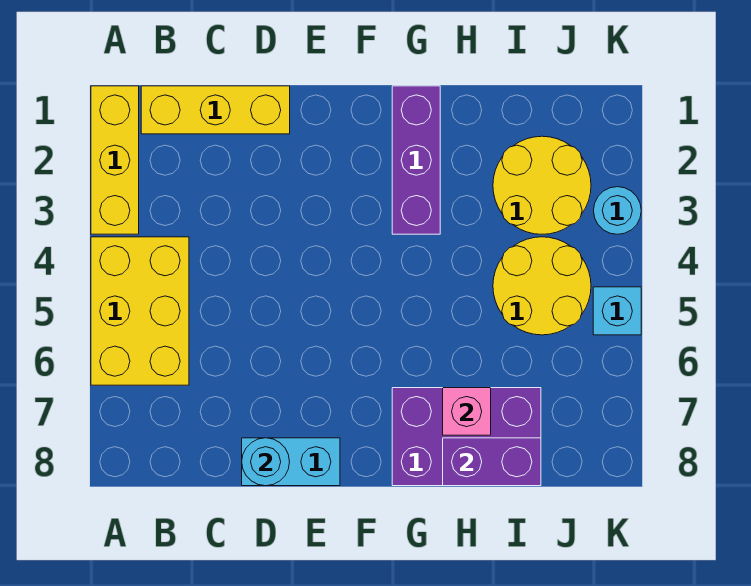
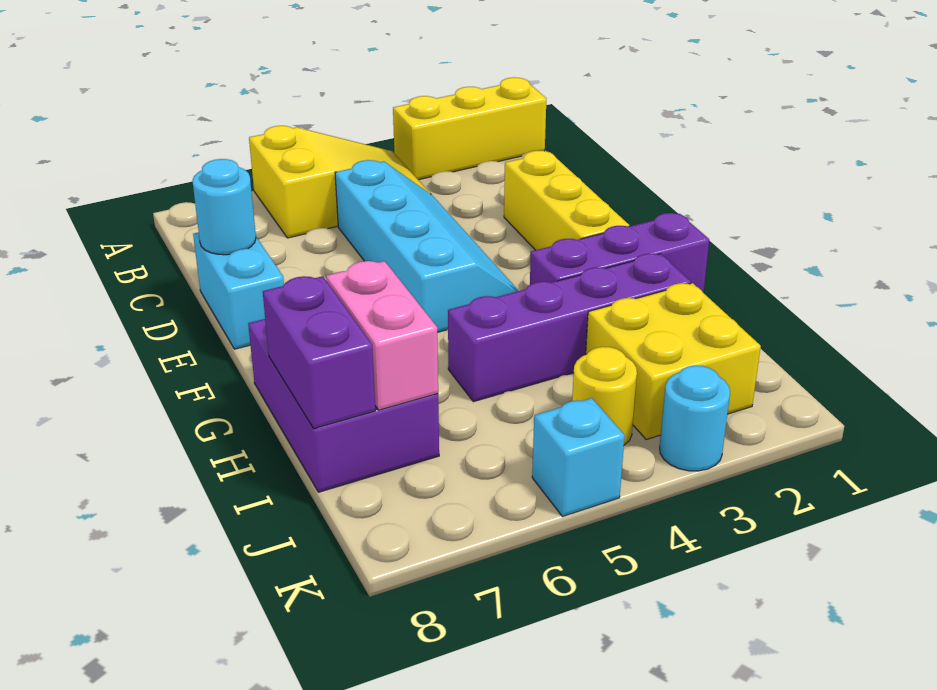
yellow brick A4:B6 level 1 -> yellow slope A4:B6 level 1 top 6
yellow brick B1:D1 level 1 -> yellow brick D2:F2 level 1
none -> cyan slope C4:F5 level 1 top 5
none -> purple brick H2:H5 level 1
pink brick H7 level 2 -> pink brick H7:I7 level 2
yellow round brick I2:J3 level 1 -> yellow brick I2:J3 level 1
yellow round brick I4:J5 level 1 -> yellow round brick J4 level 1

